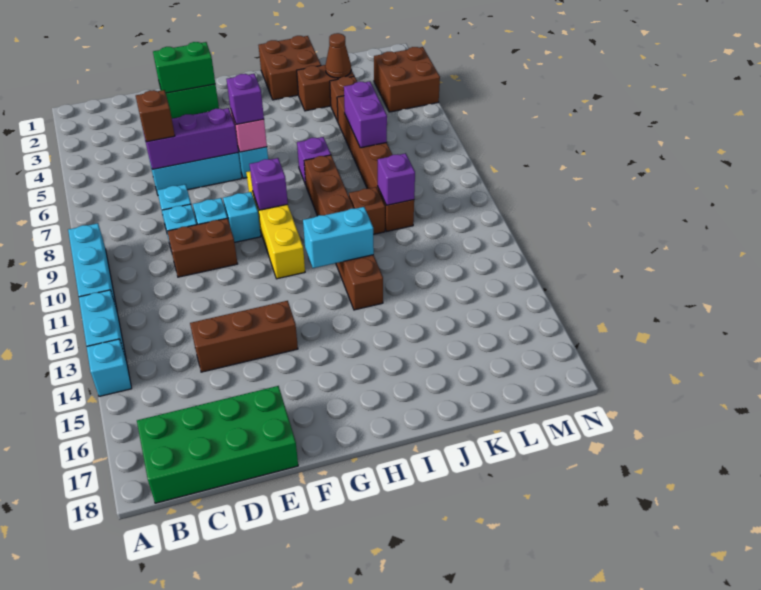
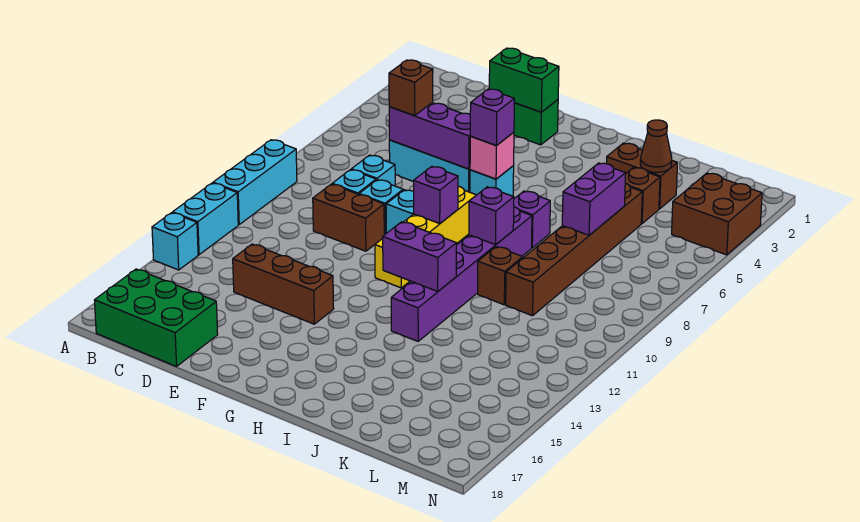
green brick B17:E18 level 1 -> green brick B17:D18 level 1
cyan brick H12:I12 level 2 -> purple brick H12:I12 level 2
brown brick I1:J2 level 1 -> none
brown brick I8:I13 level 1 -> purple brick I8:I13 level 1
purple brick K10 level 2 -> purple brick I9 level 2

